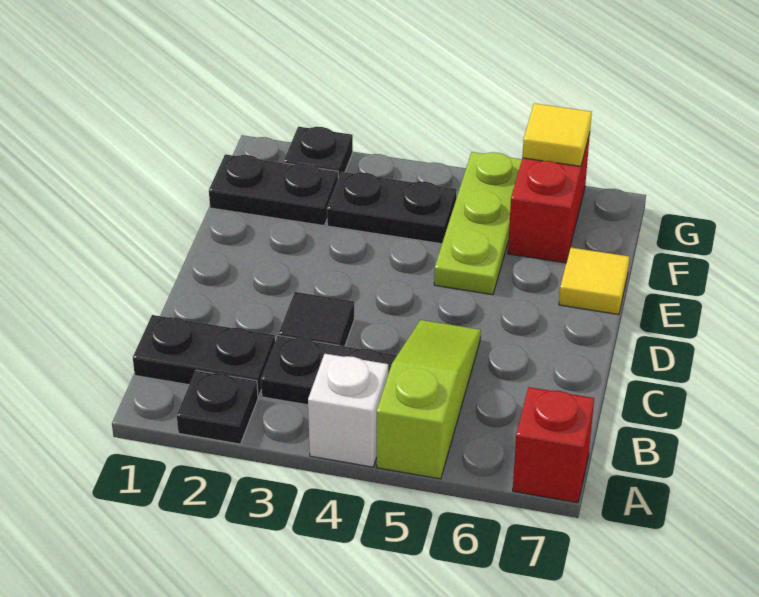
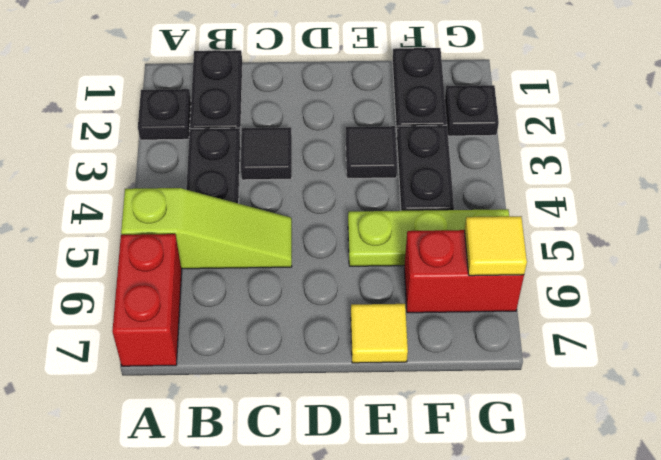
white brick A4 level 1 -> none
red brick A7 level 1 -> red brick A6:A7 level 1
none -> black tile E3 level 1

